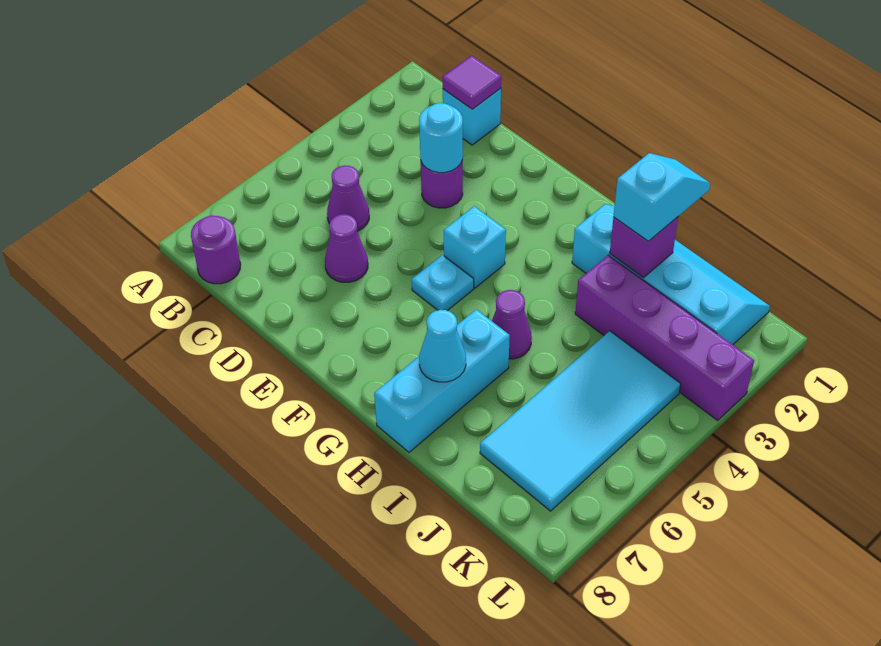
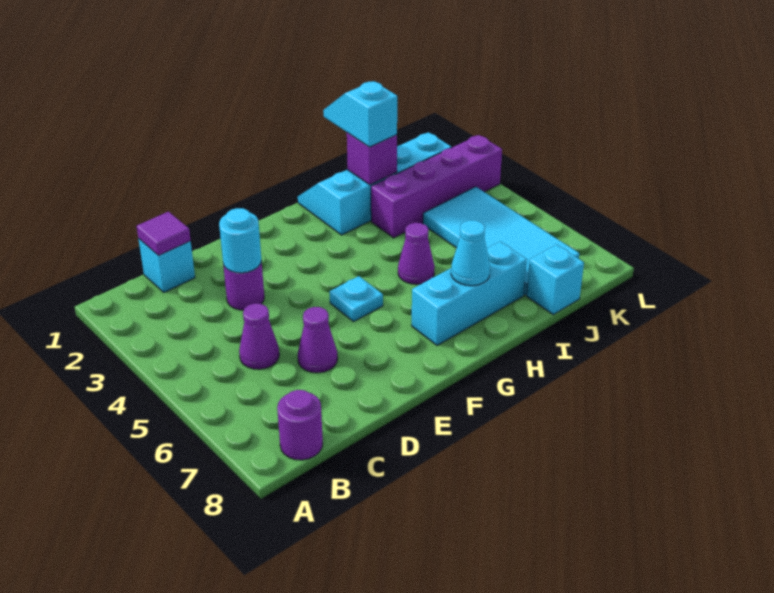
cyan brick F4 level 1 -> cyan brick J8 level 1
cyan brick H6:H8 level 1 -> cyan brick G7:I7 level 1

